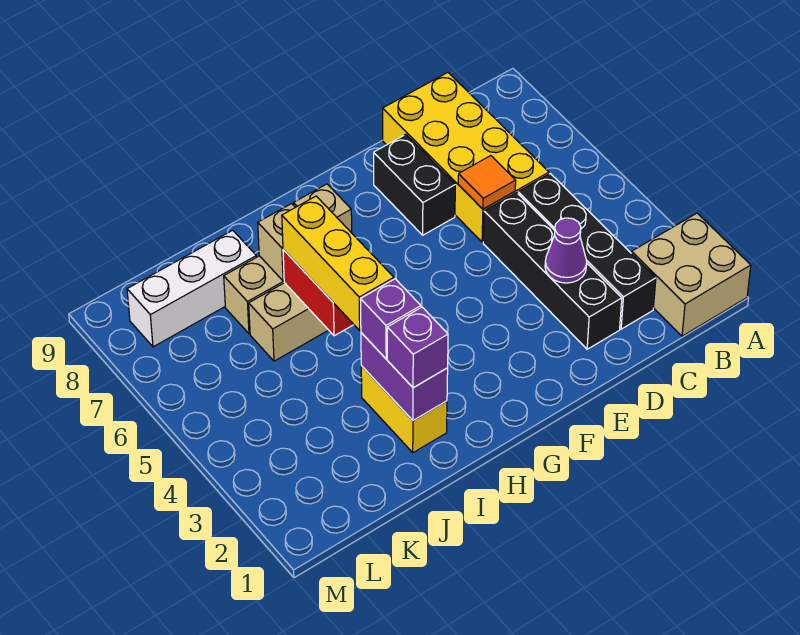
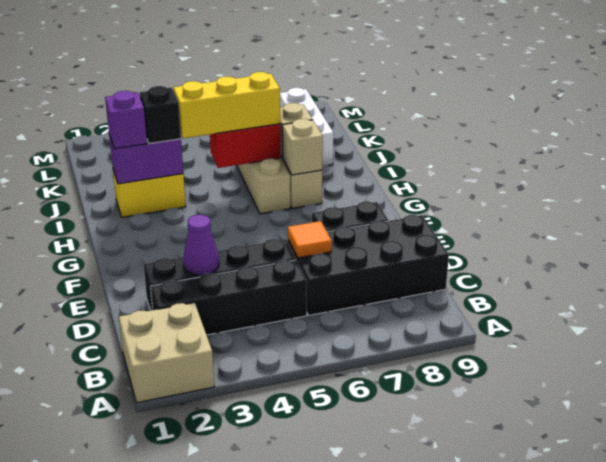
yellow brick C6:D9 level 1 -> black brick C6:D9 level 1
purple brick I3 level 3 -> black brick I3 level 3

